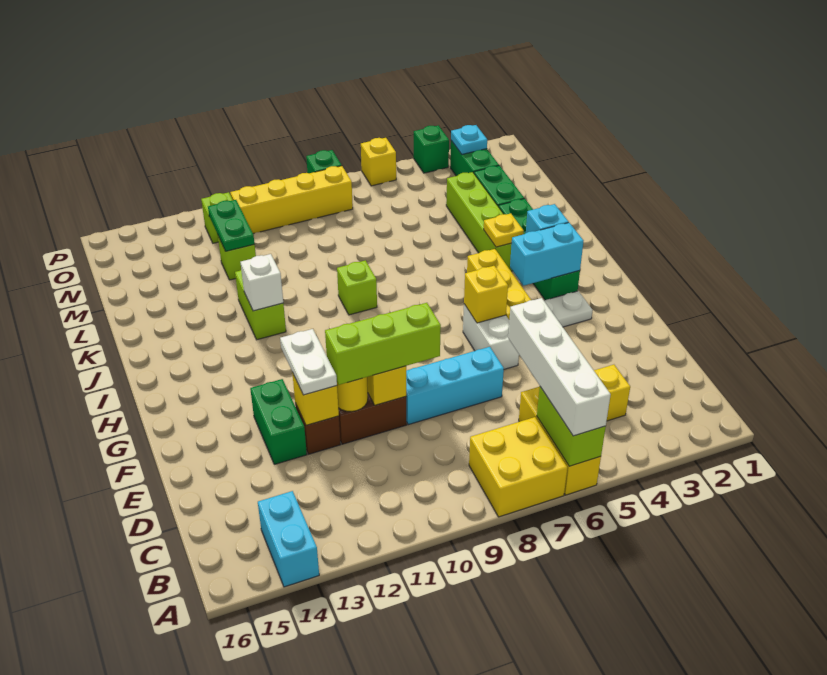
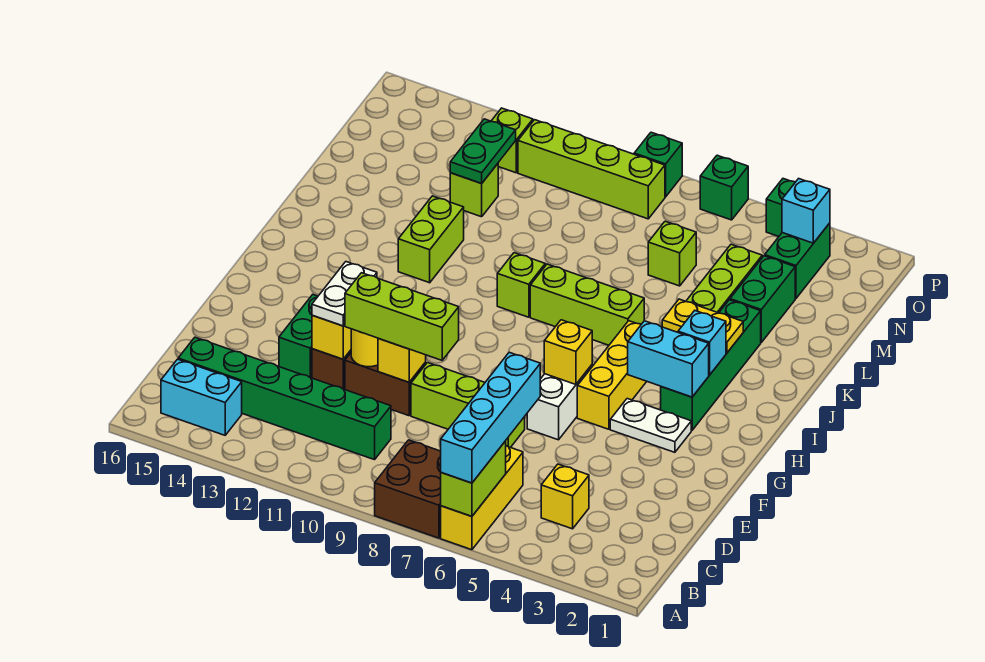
white brick A6:D6 level 3 -> cyan brick A6:D6 level 3
yellow brick A7:B8 level 1 -> brown brick A7:B8 level 1
cyan brick A14:B14 level 1 -> cyan brick B14:B15 level 1
none -> green brick C10:C15 level 1
cyan brick E7:E9 level 1 -> lime brick E7:E9 level 1
yellow plate J4 level 2 -> yellow plate J3:J4 level 2
none -> lime brick J6:J8 level 1
white brick J12 level 2 -> none
none -> lime brick M6 level 1
cyan plate O3 level 2 -> cyan brick O3 level 2
yellow brick O8:O11 level 1 -> lime brick O8:O11 level 1
yellow brick P6 level 1 -> green brick P6 level 1

